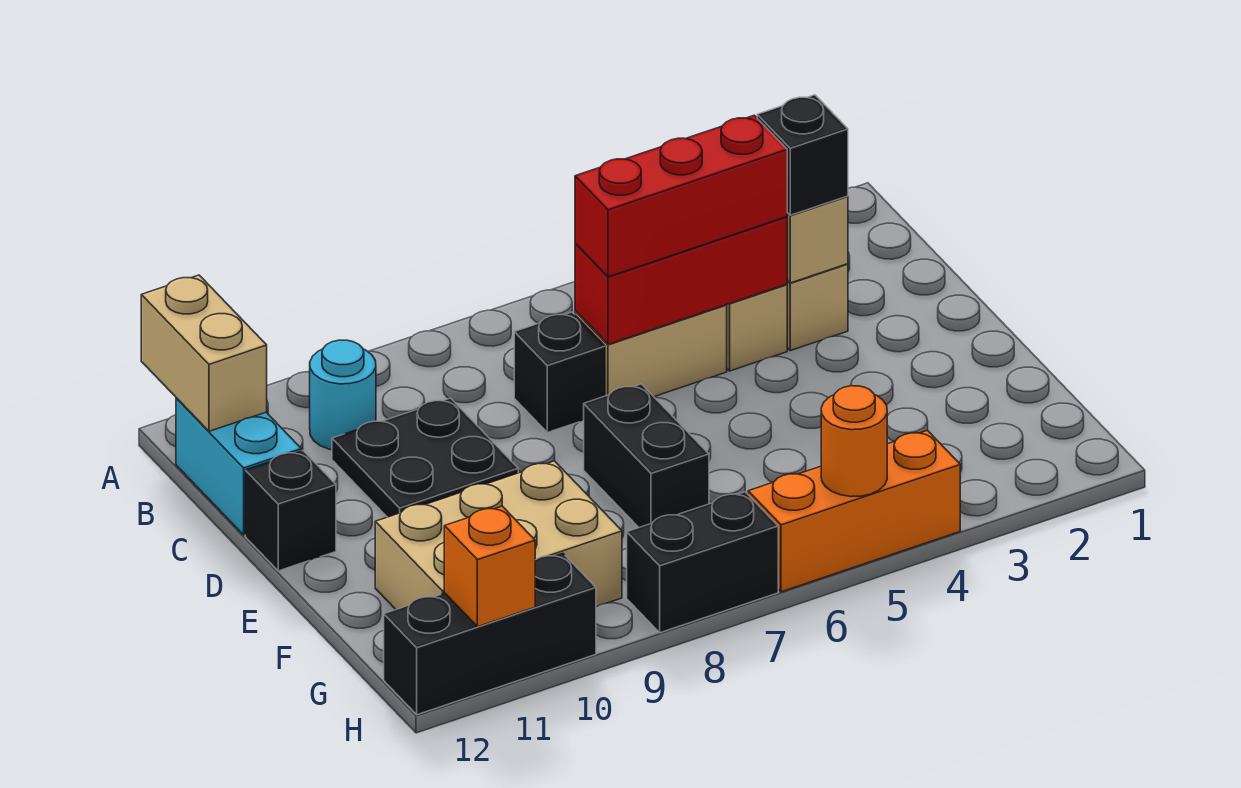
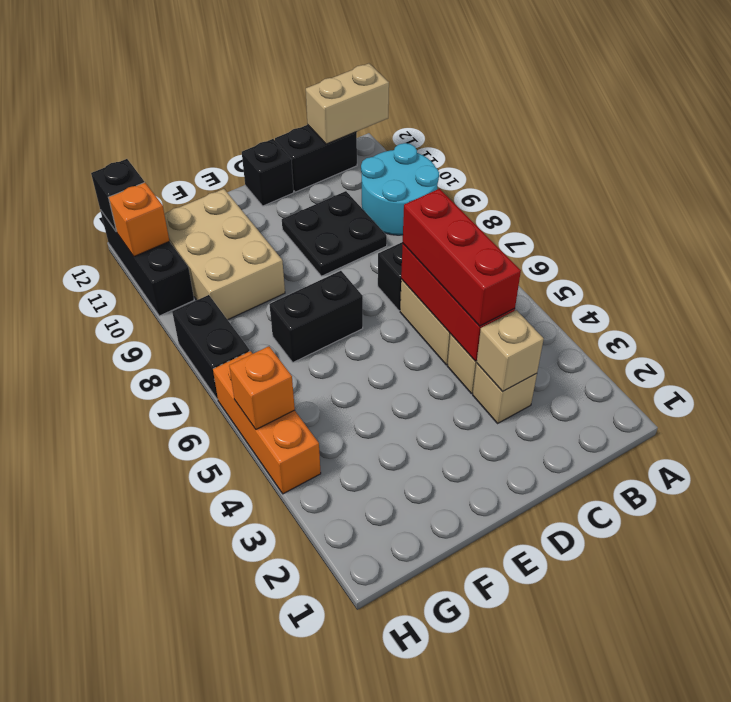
cyan round brick B10 level 1 -> cyan round brick A9:B10 level 1
cyan brick B12:C12 level 1 -> black brick B12:C12 level 1
black brick C3 level 3 -> black brick H12 level 2
orange round brick H5 level 2 -> orange brick H5 level 2

